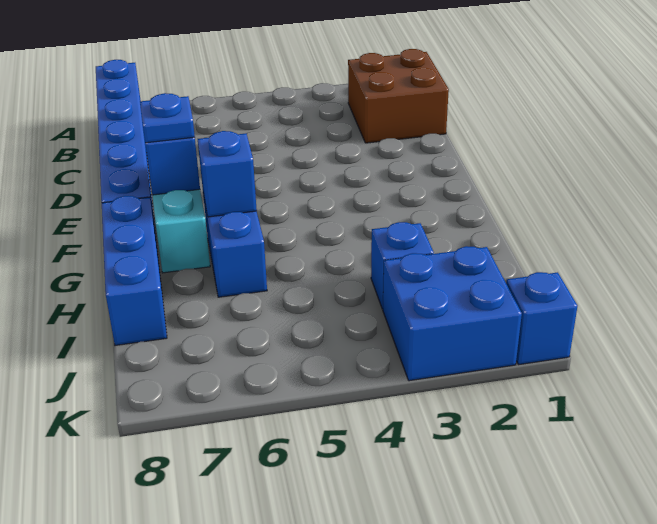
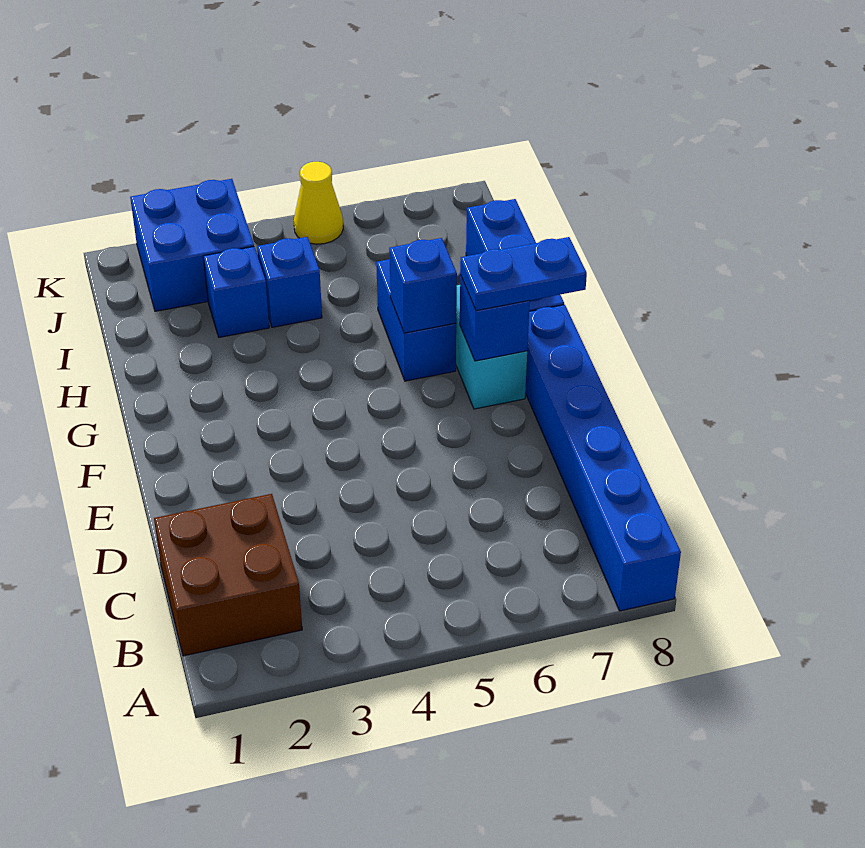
blue plate F7 level 3 -> blue plate F7:F8 level 3
blue brick K1 level 1 -> blue brick I4 level 1
none -> yellow cone K5 level 1

